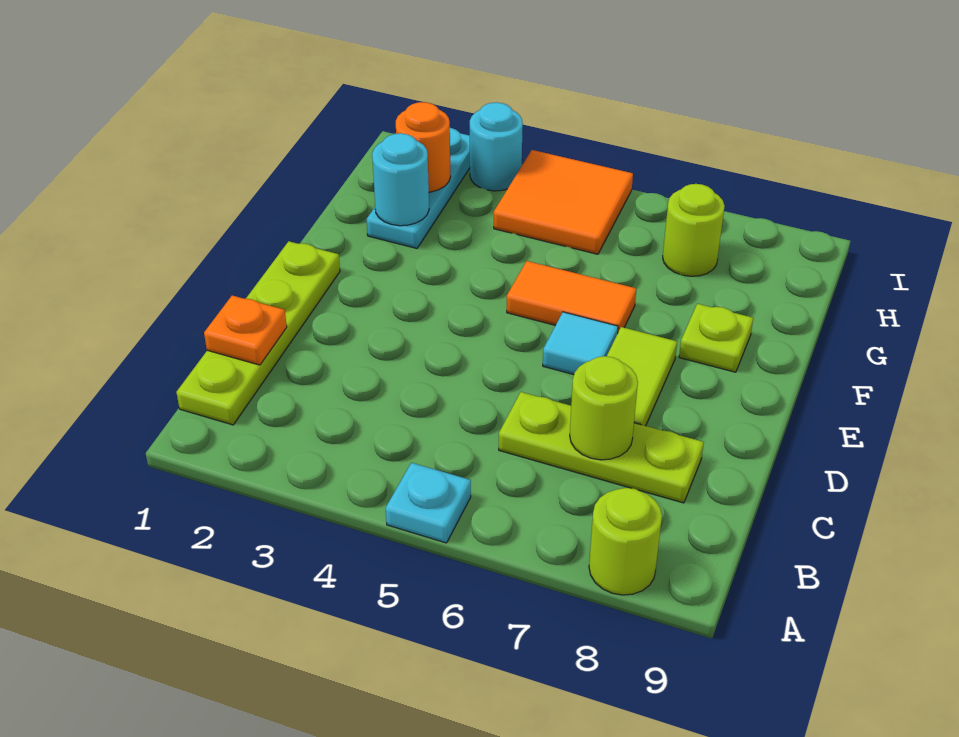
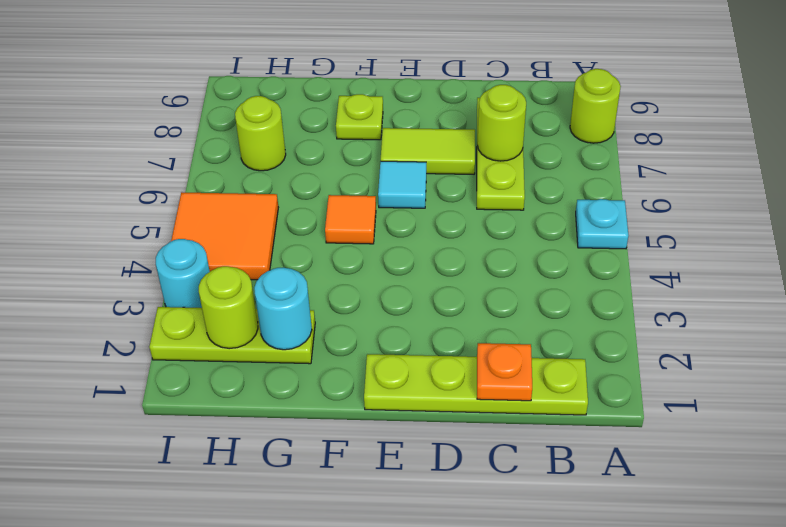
orange tile F5:F6 level 1 -> orange tile F5 level 1
cyan plate G2:I2 level 1 -> lime plate G2:I2 level 1
orange round brick H2 level 2 -> lime round brick H2 level 2

